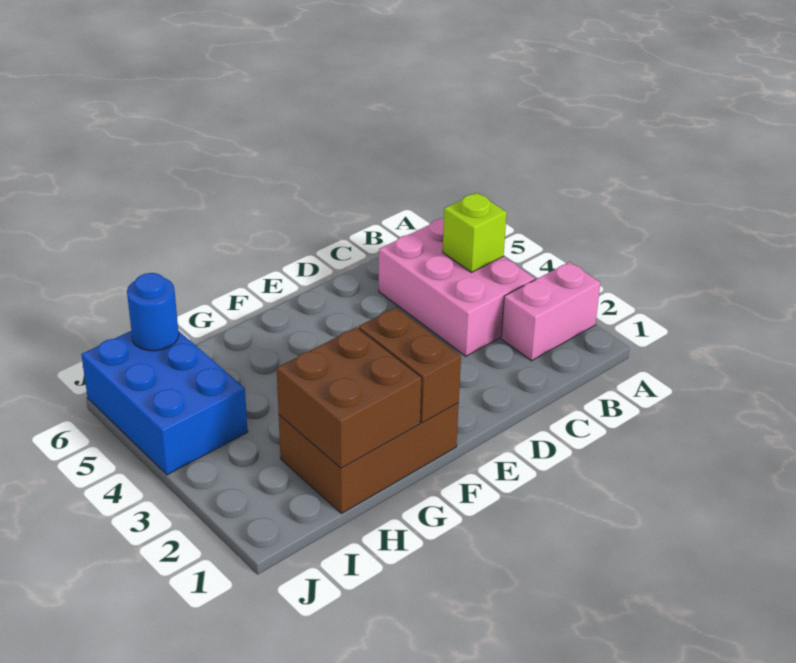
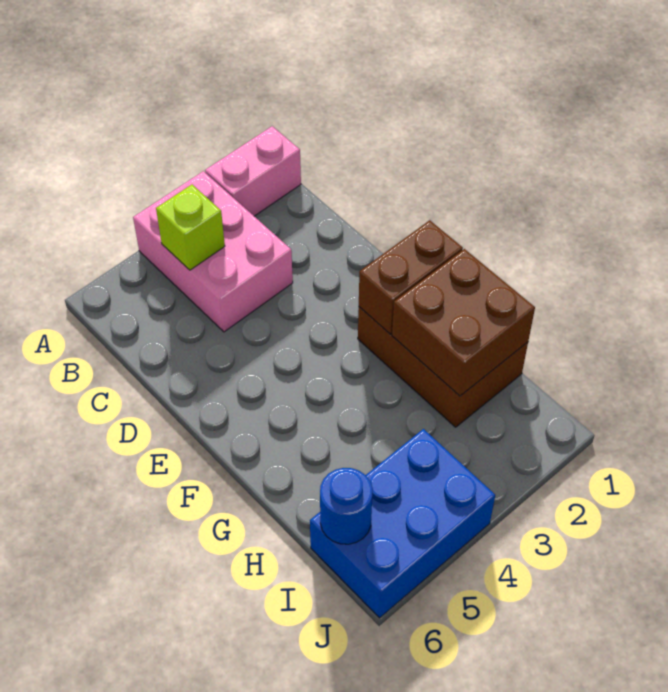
pink brick A2:B2 level 1 -> pink brick A1:A2 level 1
pink brick B3:C5 level 1 -> pink brick A3:C4 level 1

